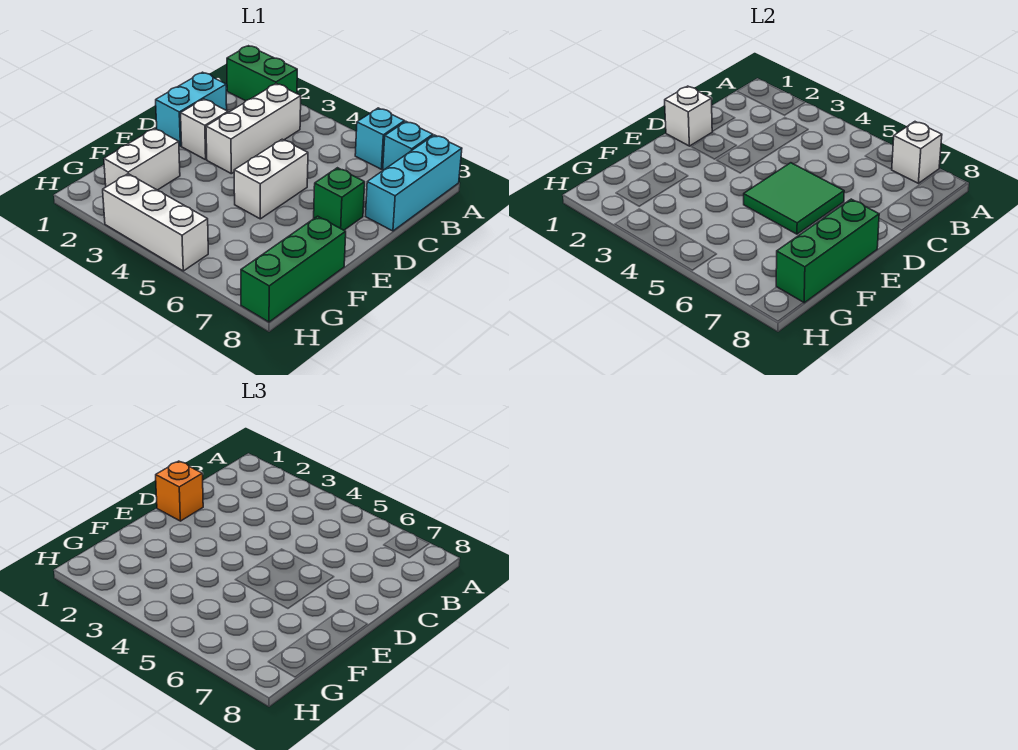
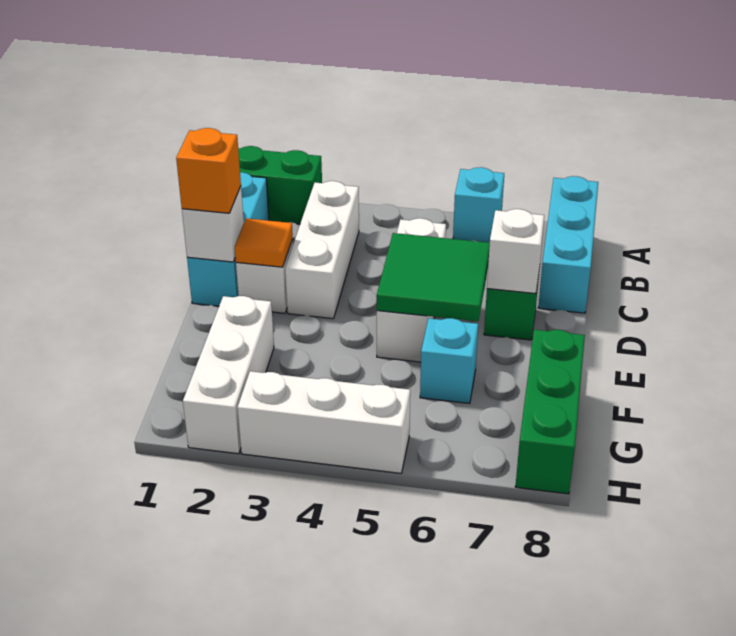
cyan brick A7 level 1 -> cyan brick F6 level 1
white brick A7 level 2 -> white brick D7 level 2
cyan brick C1:D1 level 1 -> cyan brick B1:D1 level 1
none -> orange tile D2 level 2
white brick D5:E5 level 1 -> white brick C5:E5 level 1
green brick E8:G8 level 2 -> none
white brick F2:G2 level 1 -> white brick F2:H2 level 1

